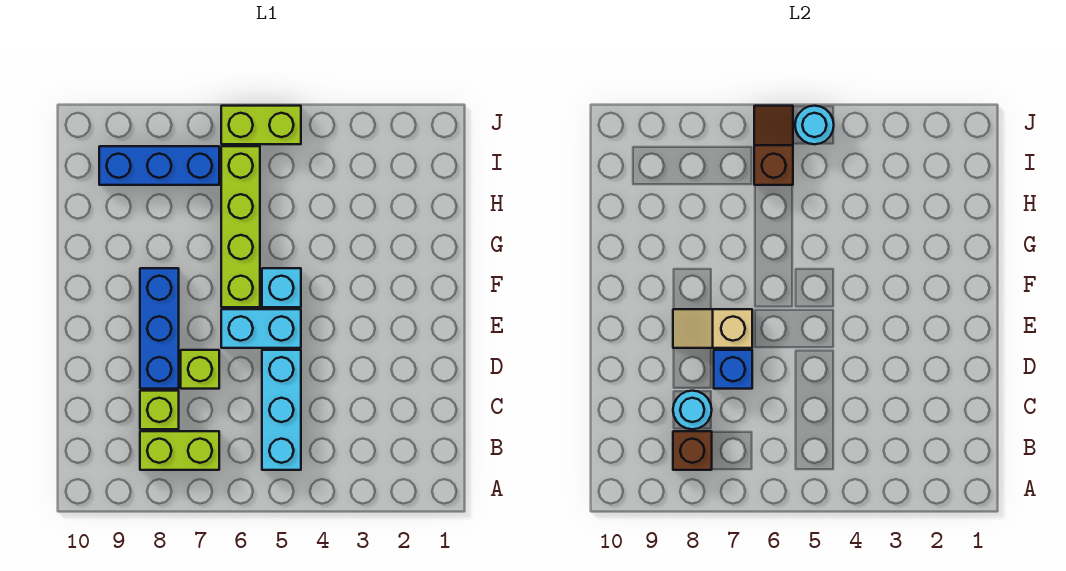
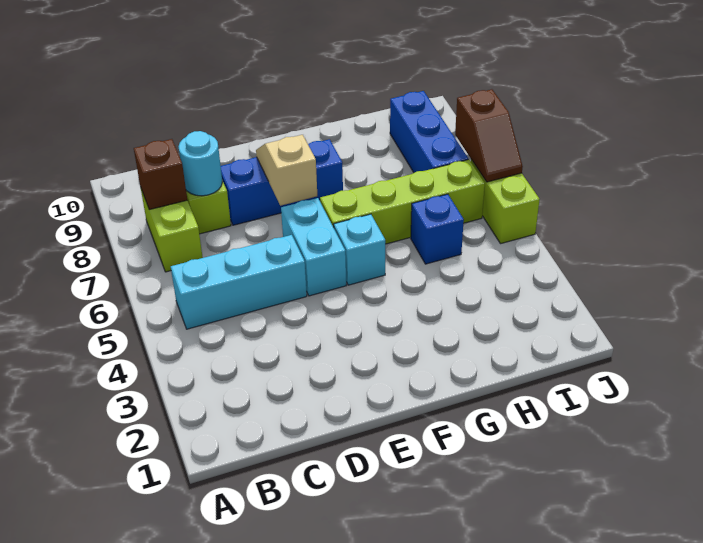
lime brick D7 level 1 -> none
blue brick D7 level 2 -> blue brick H5 level 1
brown slope I6:J6 level 2 top I -> brown slope J6:J7 level 2 top 7
cyan round brick J5 level 2 -> none

